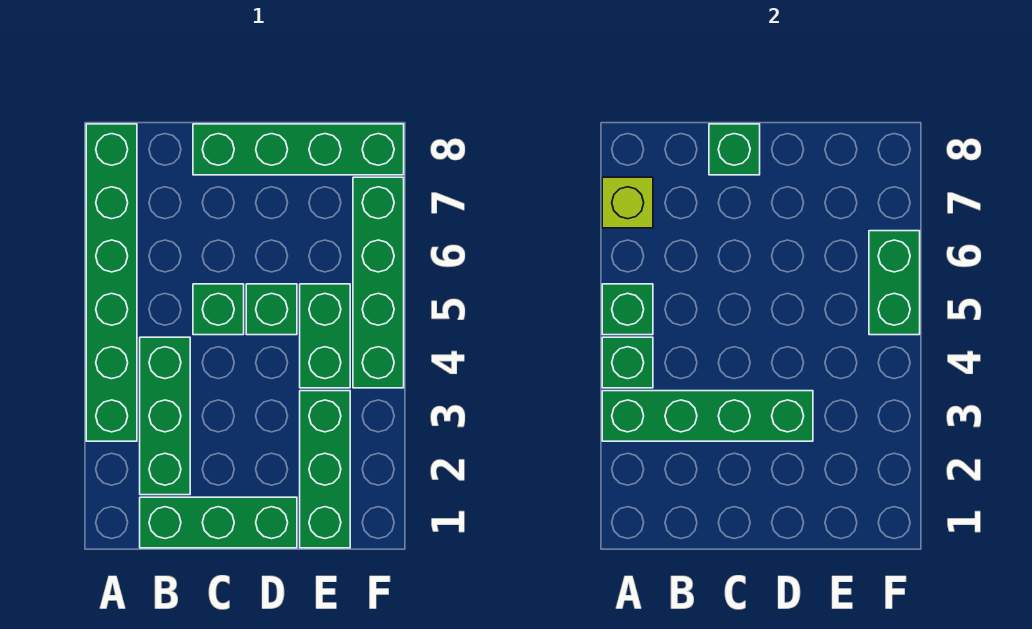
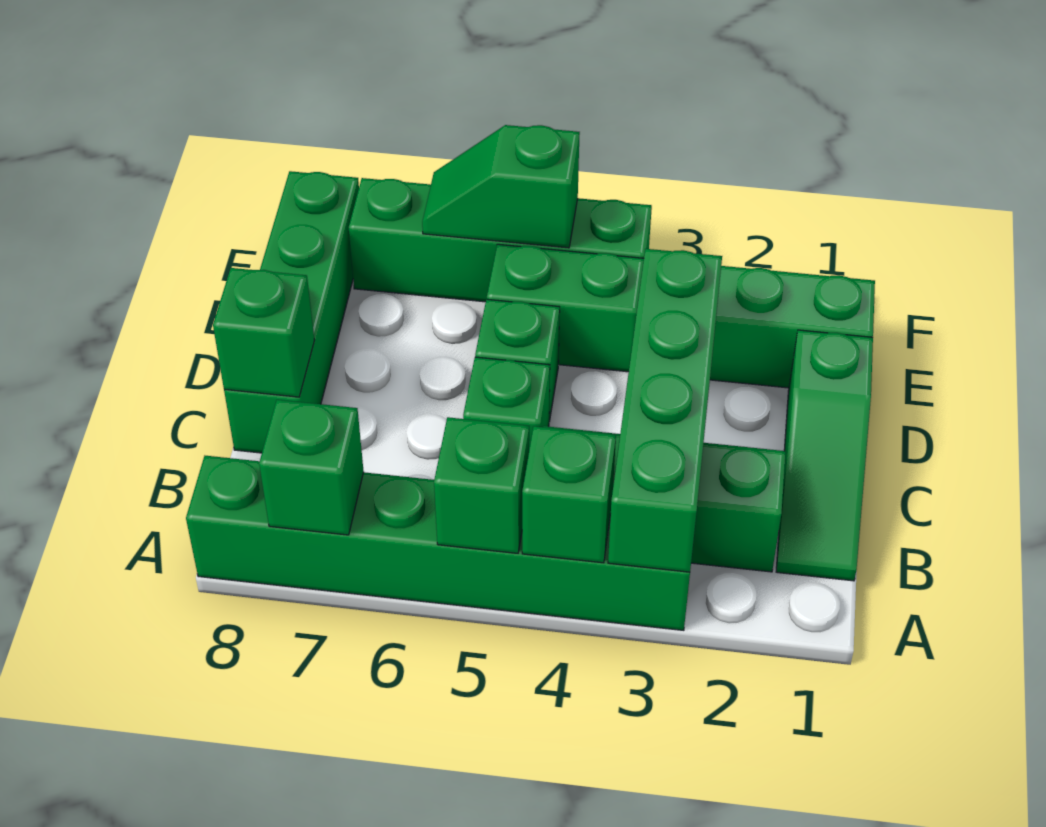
lime brick A7 level 2 -> green brick A7 level 2
green brick B1:D1 level 1 -> green slope B1:D1 level 1 top D
green brick F5:F6 level 2 -> green slope F5:F6 level 2 top 5

